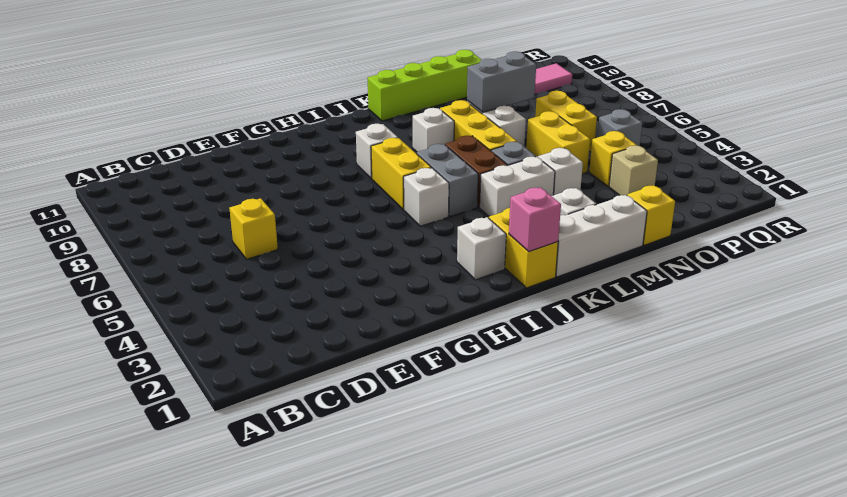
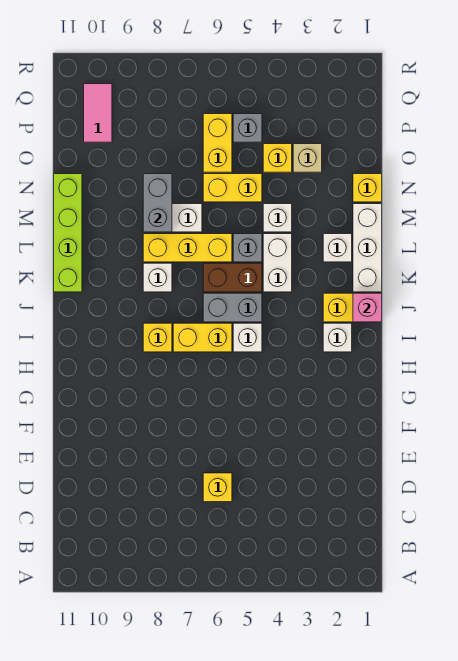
white brick I8 level 1 -> yellow brick I8 level 1
yellow brick O6:O7 level 1 -> yellow brick O6:P6 level 1

